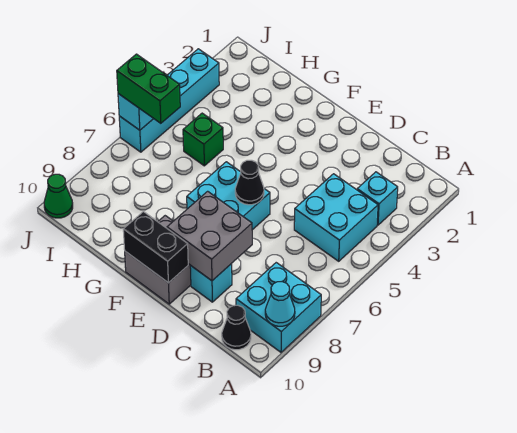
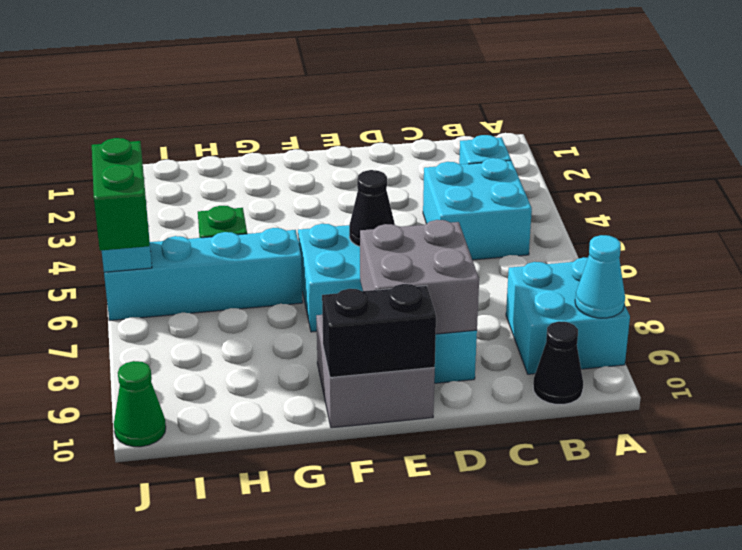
green brick I6:J6 level 3 -> green brick J6:J7 level 3
cyan brick J3:J6 level 1 -> cyan brick G6:J6 level 1

